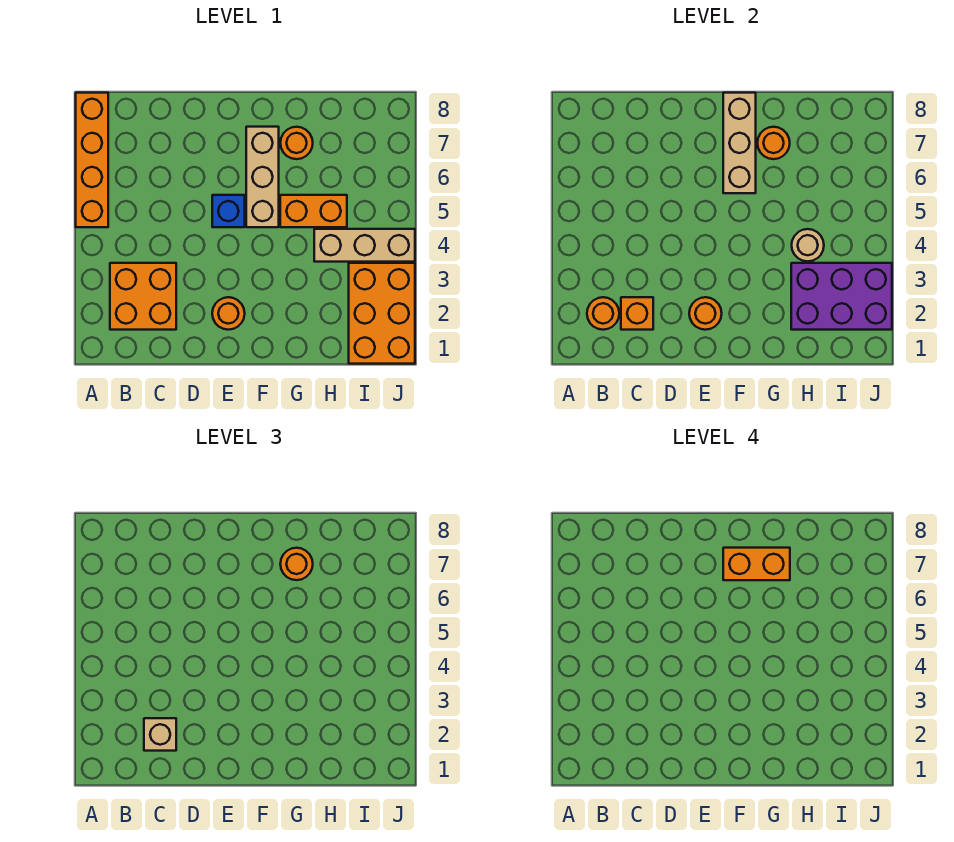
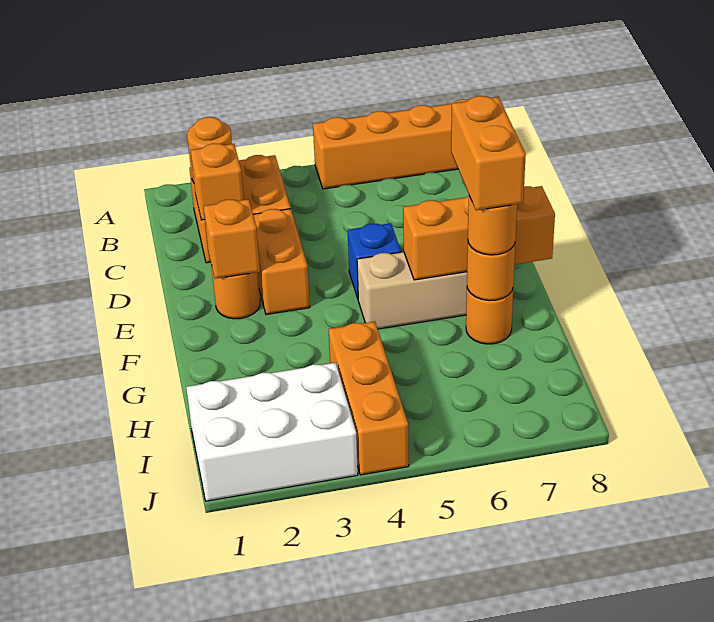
tan brick C2 level 3 -> none
orange round brick E2 level 2 -> orange brick E2 level 2
tan brick F6:F8 level 2 -> orange brick F6:F8 level 2
orange brick G5:H5 level 1 -> orange brick D3:E3 level 1
purple brick H2:J3 level 2 -> none
tan brick H4:J4 level 1 -> orange brick H4:J4 level 1
tan round brick H4 level 2 -> none
orange brick I1:J3 level 1 -> white brick I1:J3 level 1

